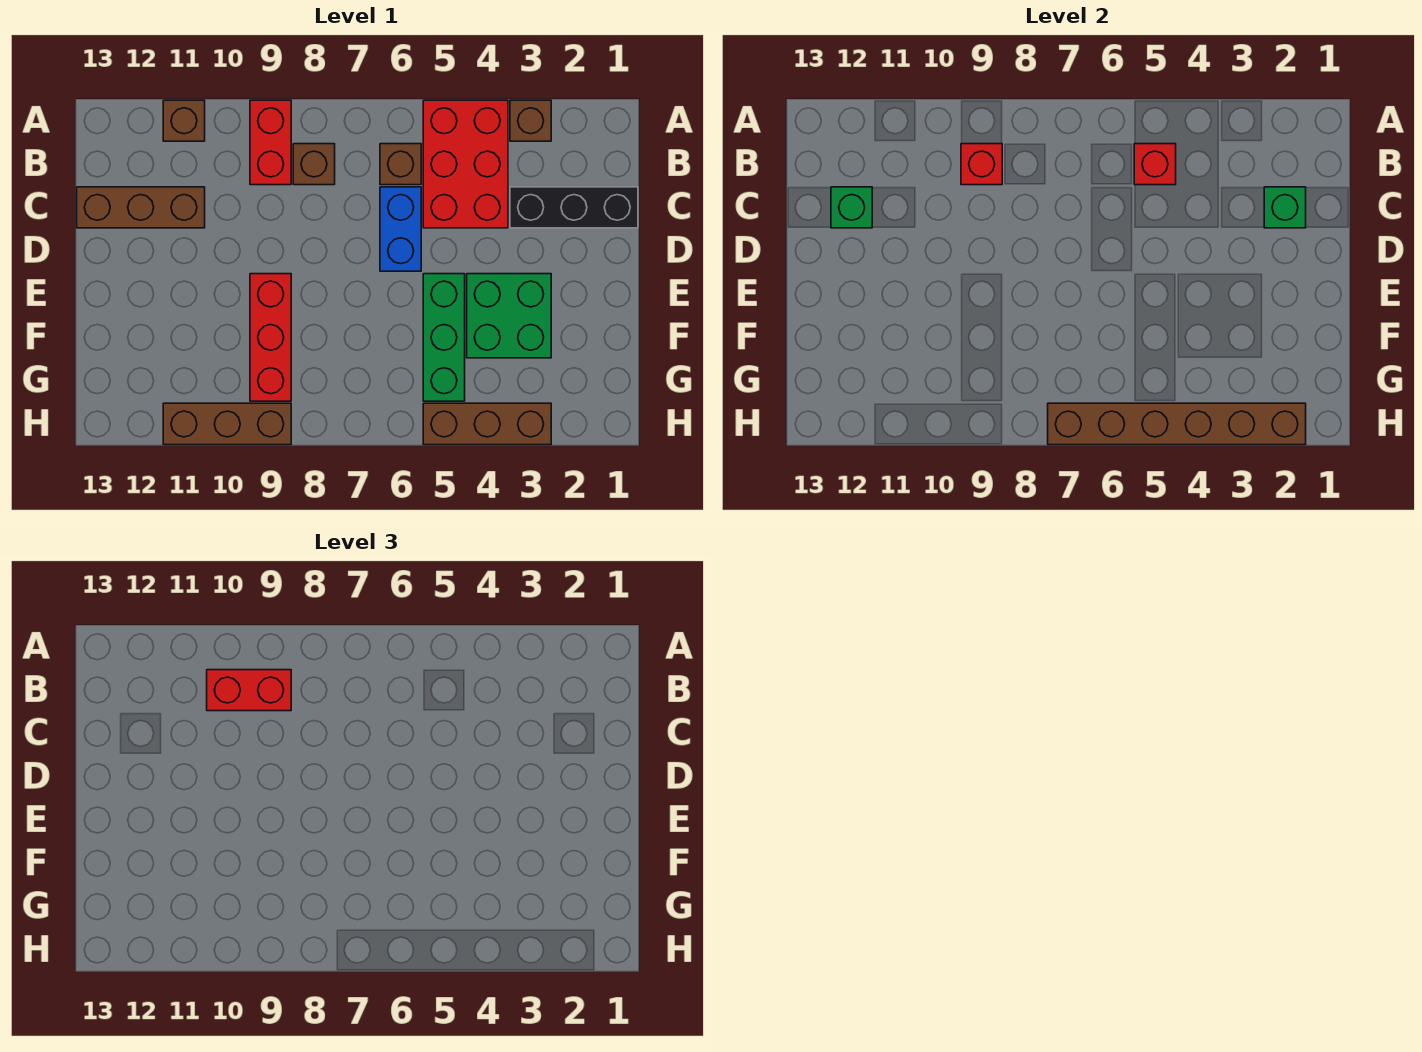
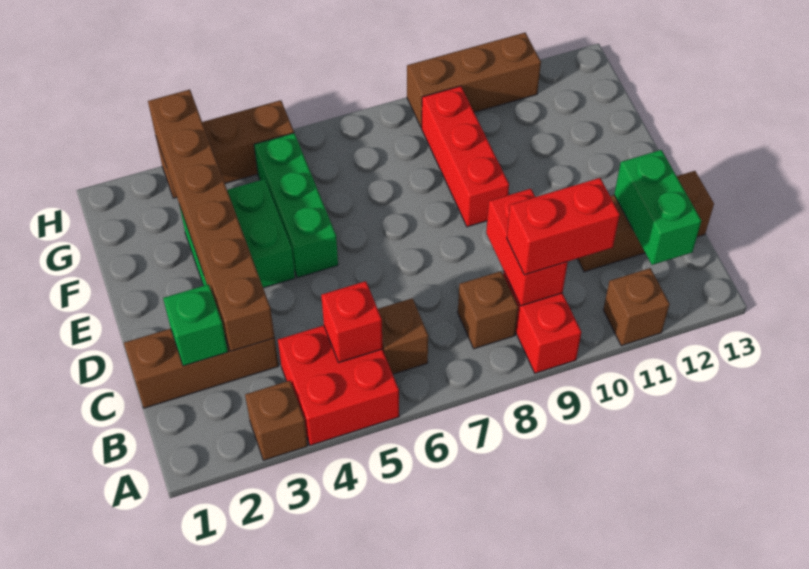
red brick A4:C5 level 1 -> red brick A4:B5 level 1
red brick B9 level 2 -> red brick B9:C9 level 2
black brick C1:C3 level 1 -> brown brick C1:C3 level 1
blue brick C6:D6 level 1 -> none
green brick C12 level 2 -> green brick B12:C12 level 2
brown brick H2:H7 level 2 -> brown brick C3:H3 level 2

